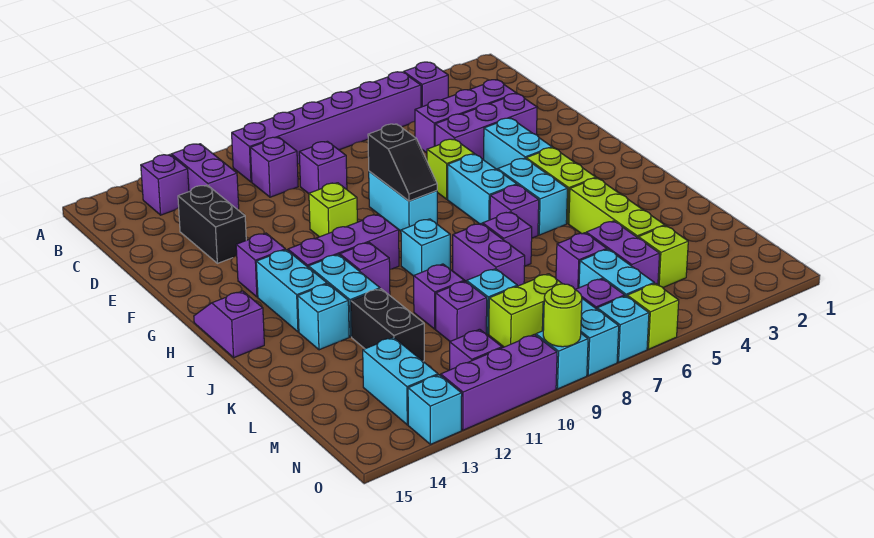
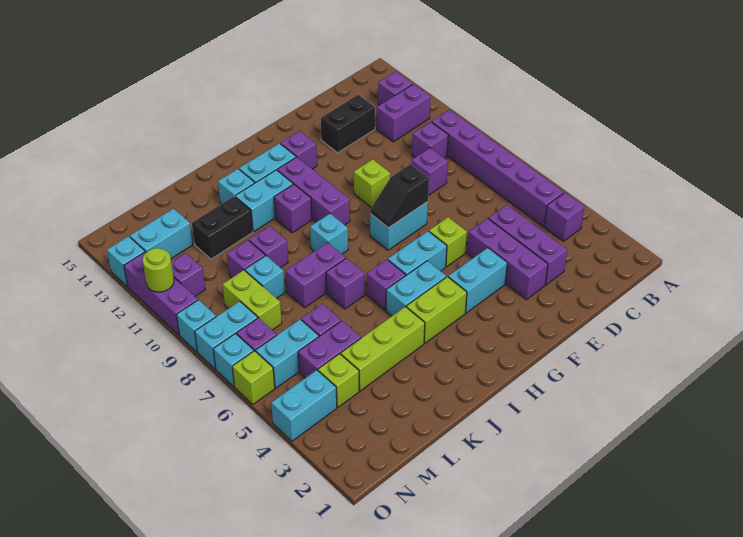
purple slope H15:I15 level 1 top I -> none
none -> cyan brick N4:O4 level 1
lime round brick O9 level 2 -> lime round brick O11 level 2

